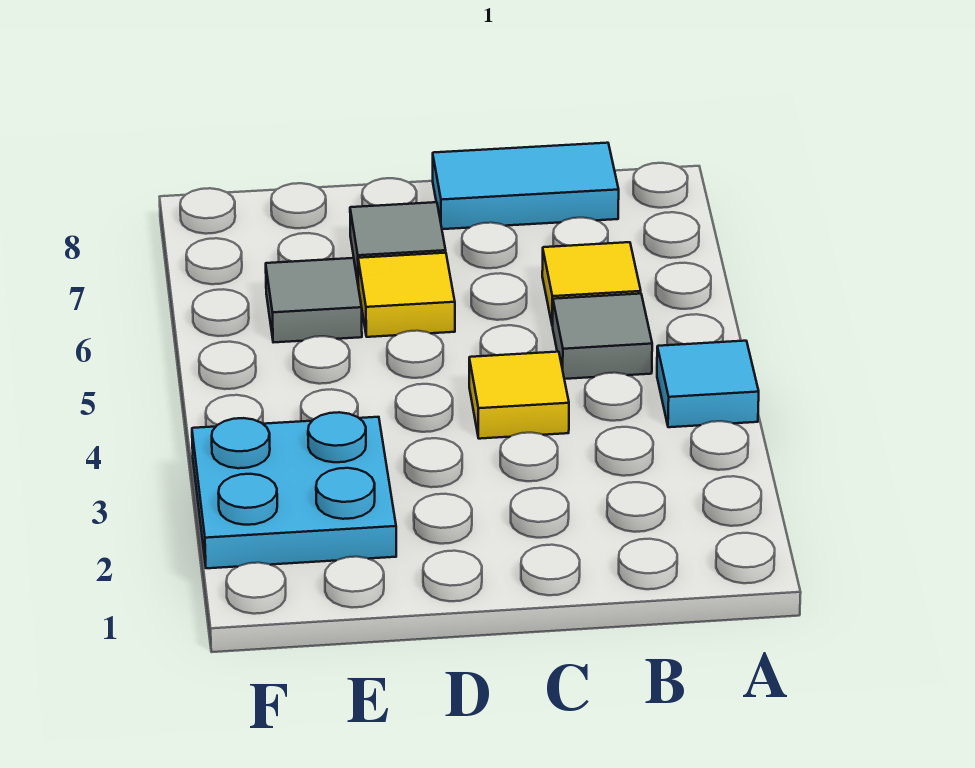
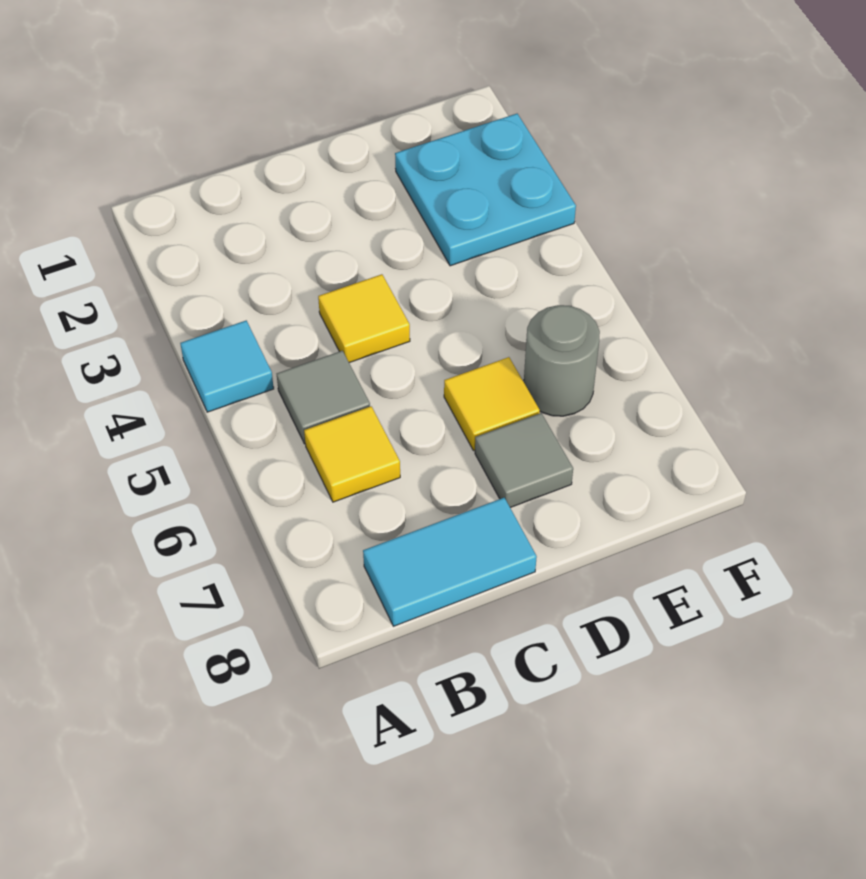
grey tile E6 level 1 -> grey round brick E6 level 1

